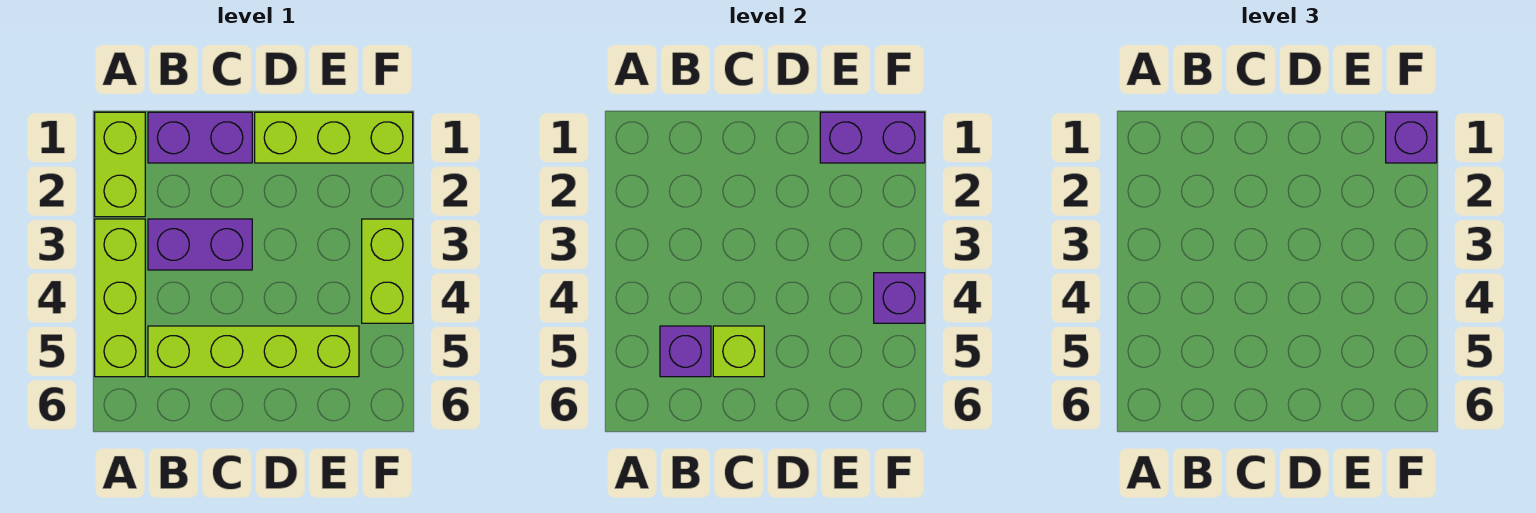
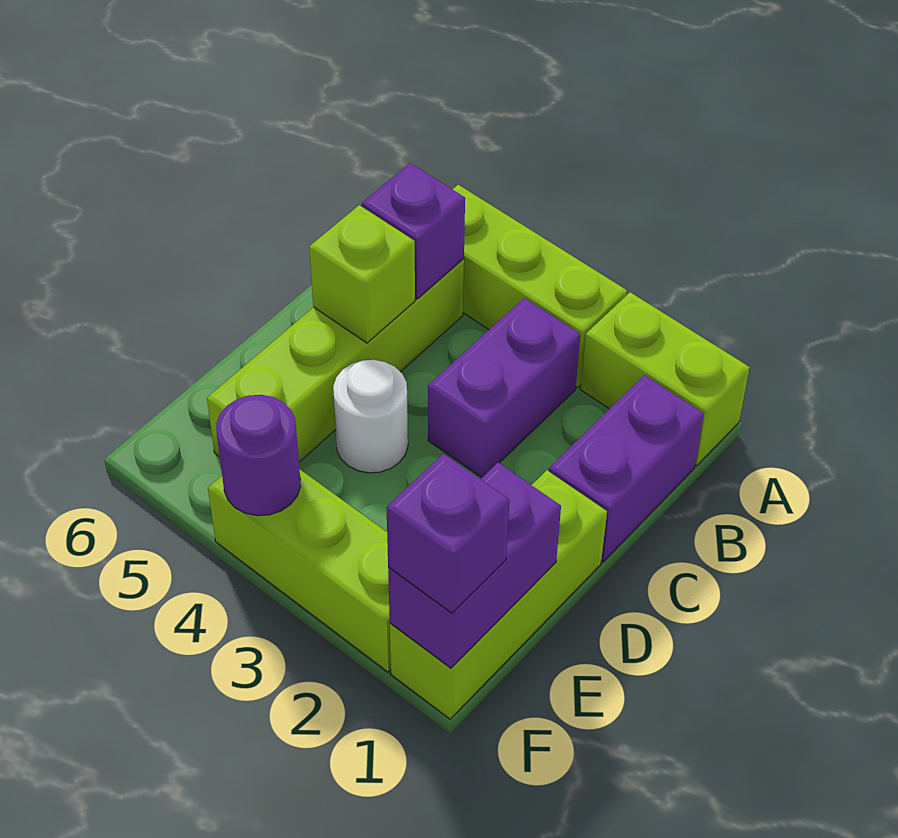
none -> white round brick D4 level 1
lime brick F3:F4 level 1 -> lime brick F2:F4 level 1
purple brick F4 level 2 -> purple round brick F4 level 2

